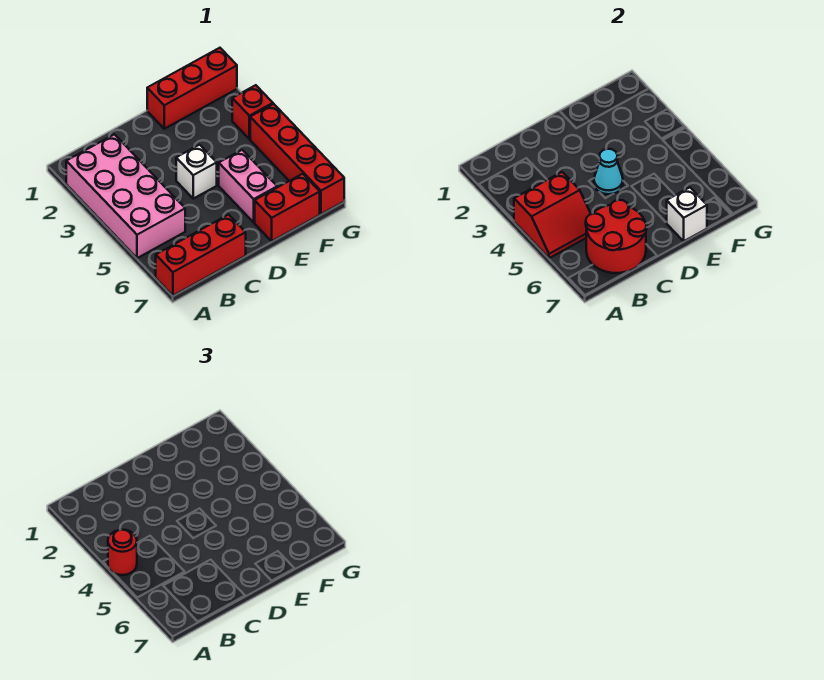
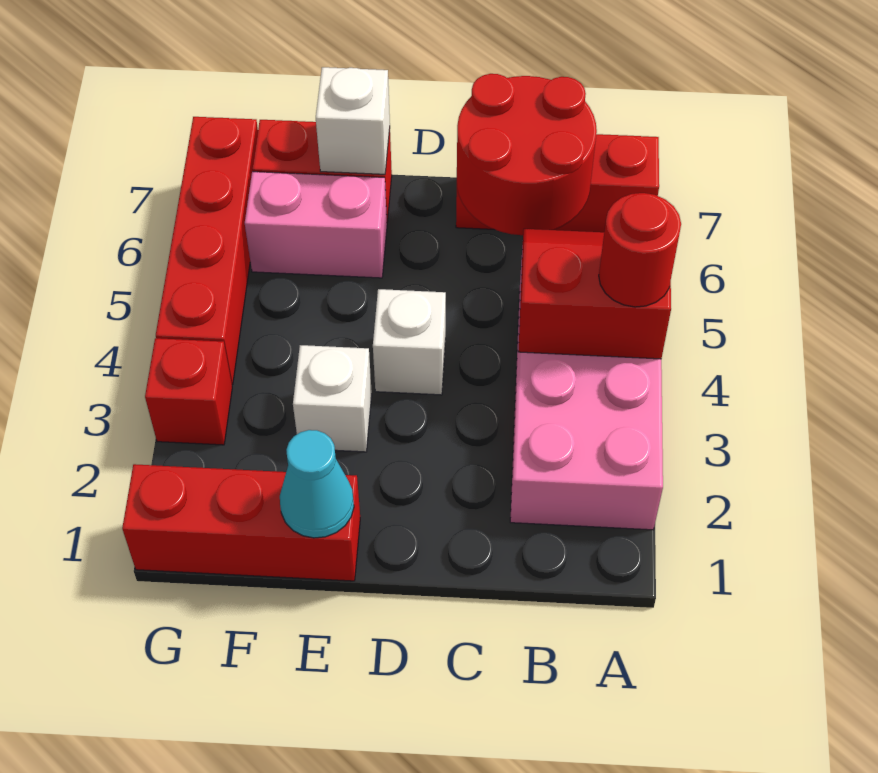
cyan cone D4 level 2 -> cyan cone E1 level 2
none -> white brick E3 level 1
pink brick E5:E6 level 1 -> pink brick E6:F6 level 1

